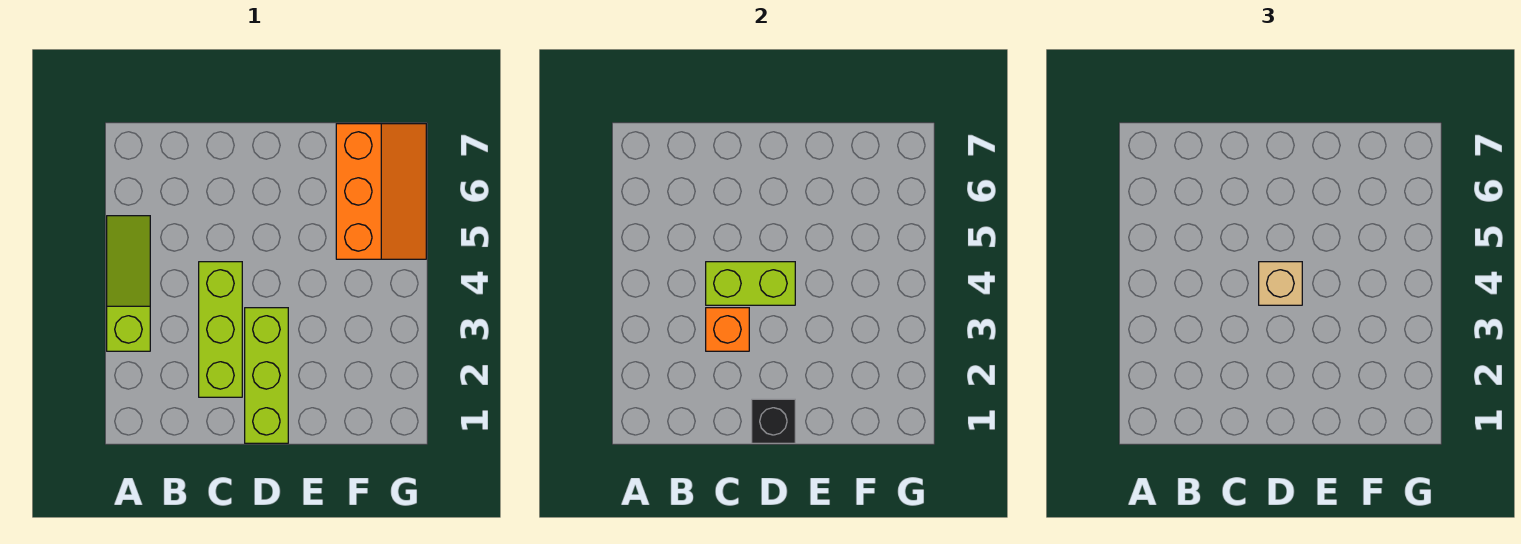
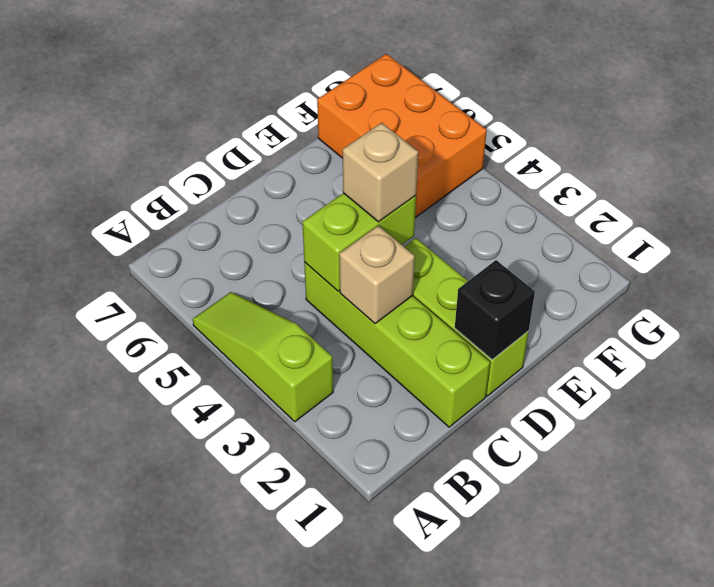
lime brick C2:C4 level 1 -> lime brick C1:C4 level 1
orange brick C3 level 2 -> tan brick C3 level 2
orange slope F5:G7 level 1 top F -> orange brick F5:G7 level 1

